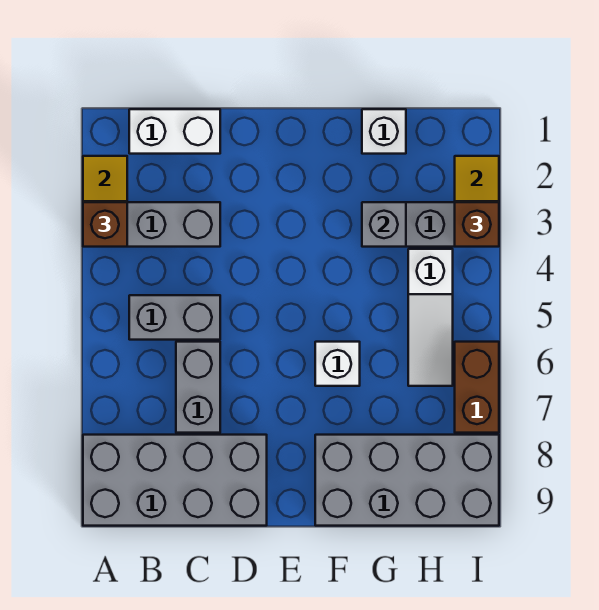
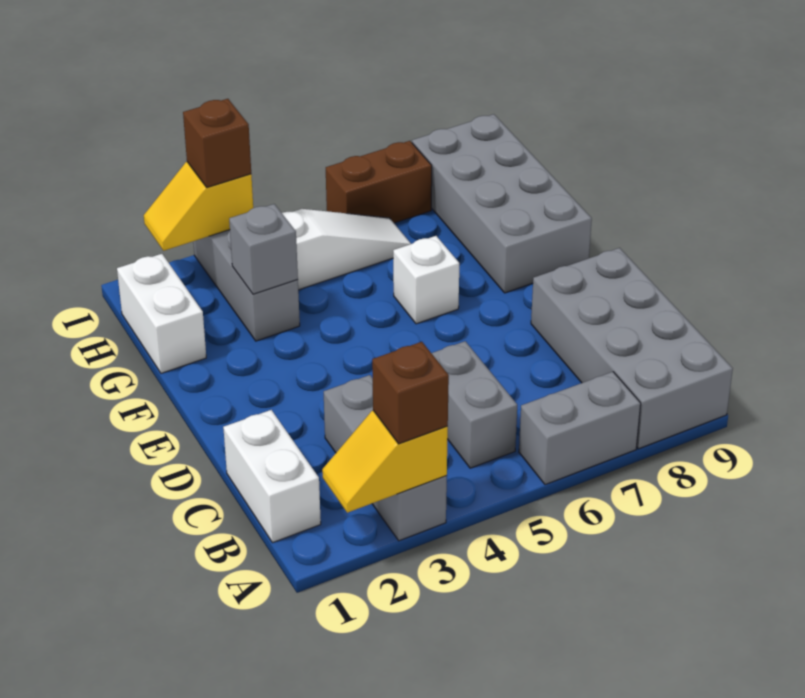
grey brick C6:C7 level 1 -> grey brick A6:A7 level 1
white brick G1 level 1 -> white brick G1:H1 level 1

